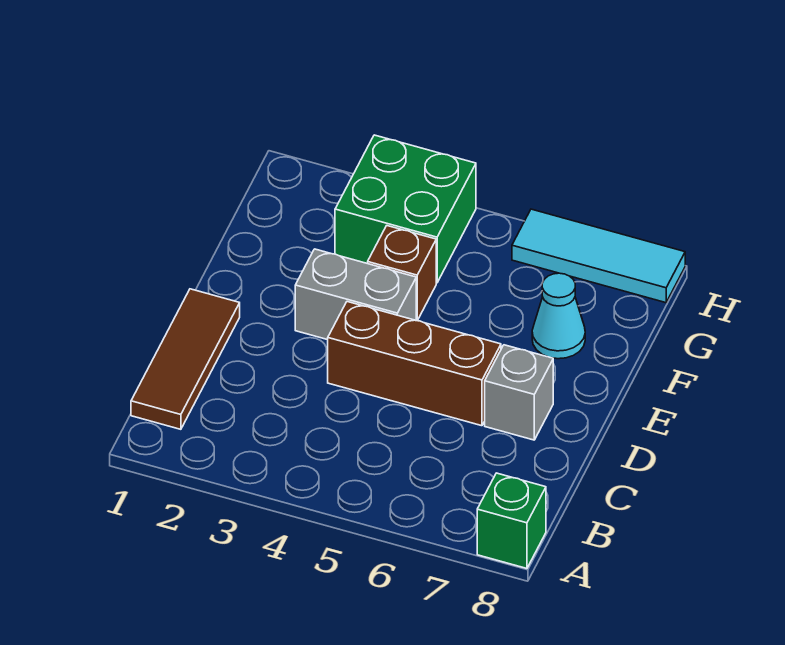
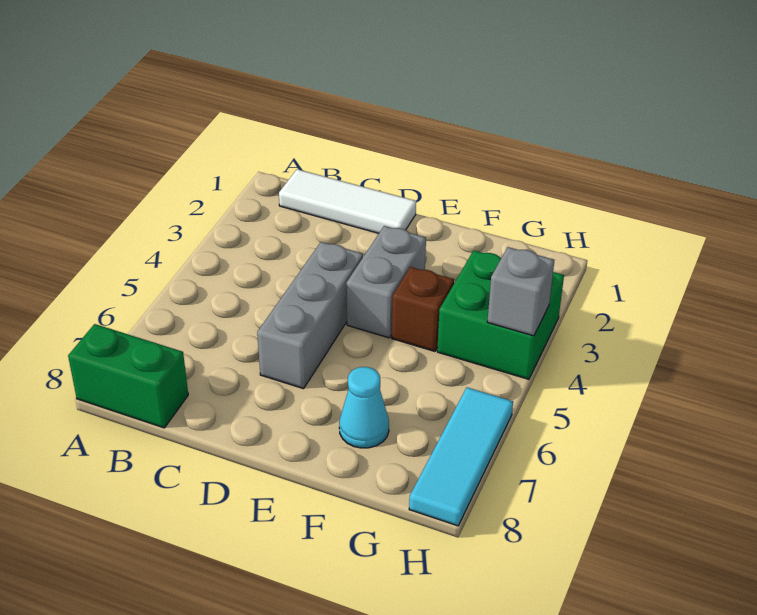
green brick A8 level 1 -> green brick A8:B8 level 1
brown tile B1:D1 level 1 -> white tile B1:D1 level 1
brown brick D4:D6 level 1 -> grey brick D4:D6 level 1
grey brick D7 level 1 -> grey brick H4 level 2

